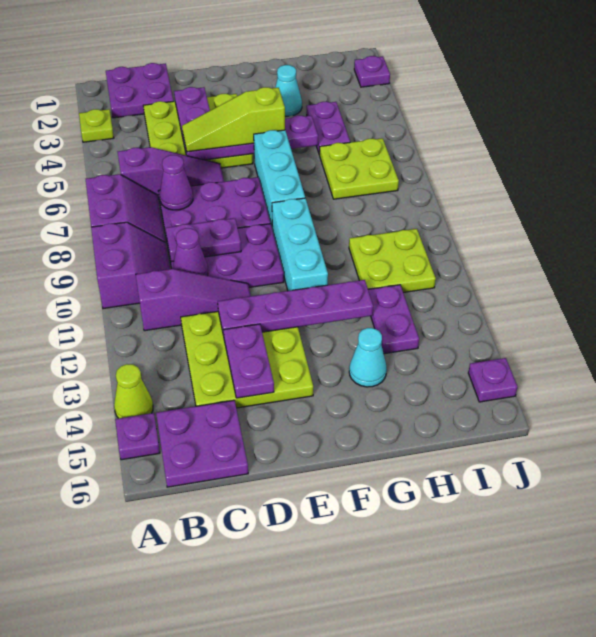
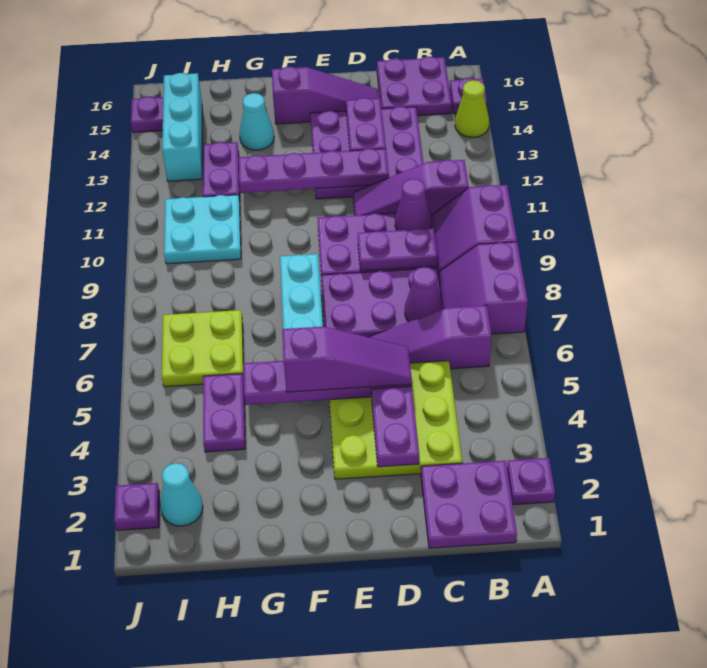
none -> purple plate A2 level 1
lime plate A3 level 1 -> none
lime plate C12:E14 level 1 -> purple plate C12:E14 level 1
lime slope D5:F5 level 3 top F -> purple slope D5:F5 level 3 top F
none -> purple slope D15:F15 level 1 top F
cyan brick F9:F11 level 1 -> cyan brick I13:I15 level 1
cyan cone G3 level 1 -> cyan cone I2 level 1
lime plate H10:I11 level 1 -> cyan plate H10:I11 level 1

